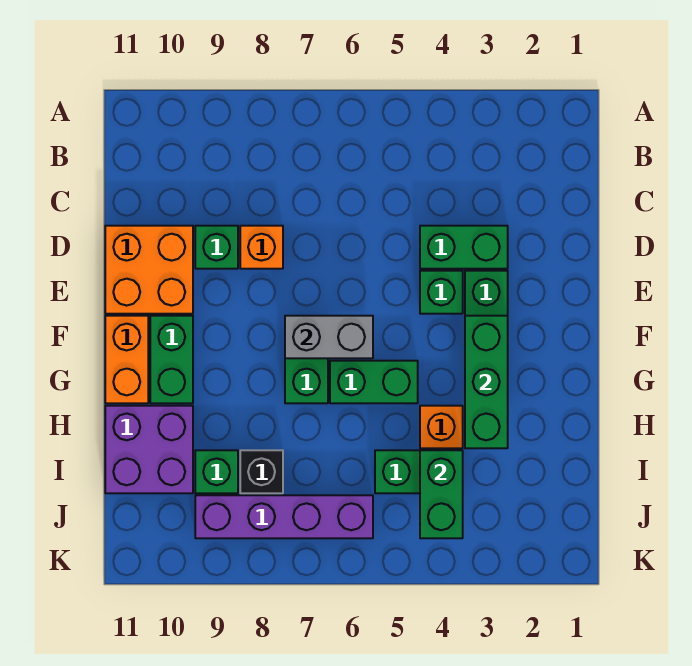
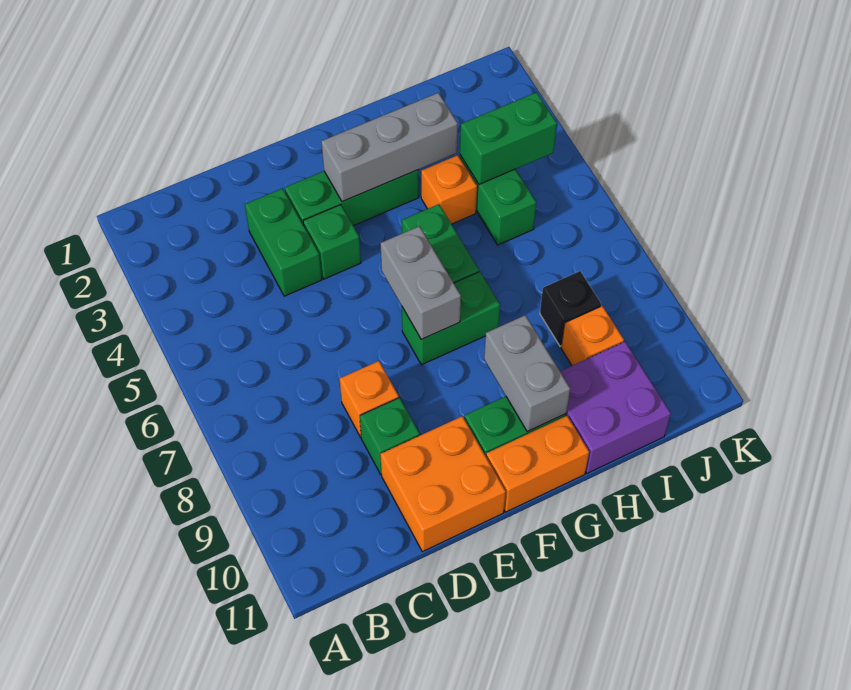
green brick F3:H3 level 2 -> grey brick F3:H3 level 2
none -> grey brick G9:G10 level 2
green brick I9 level 1 -> orange brick I9 level 1
purple brick J6:J9 level 1 -> none

